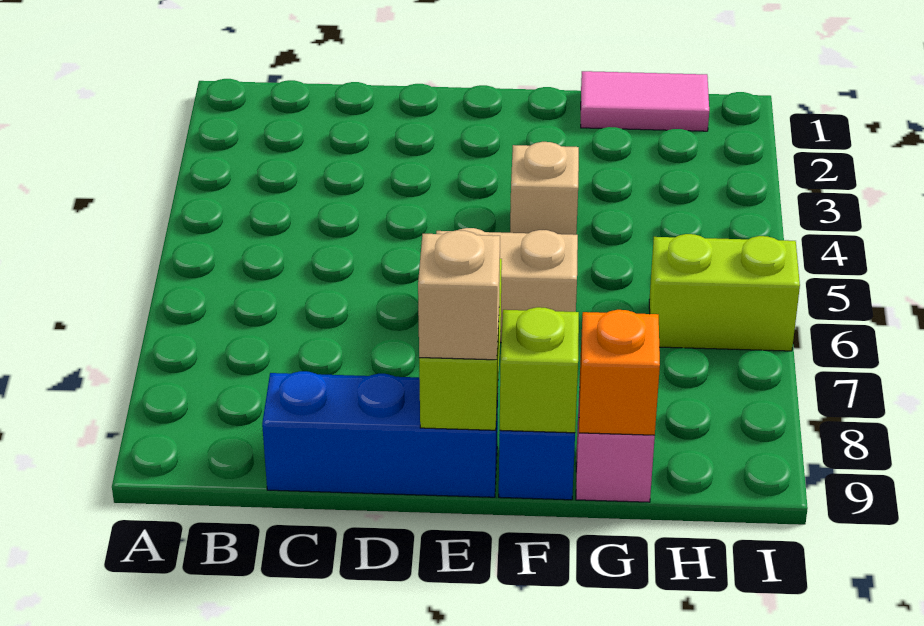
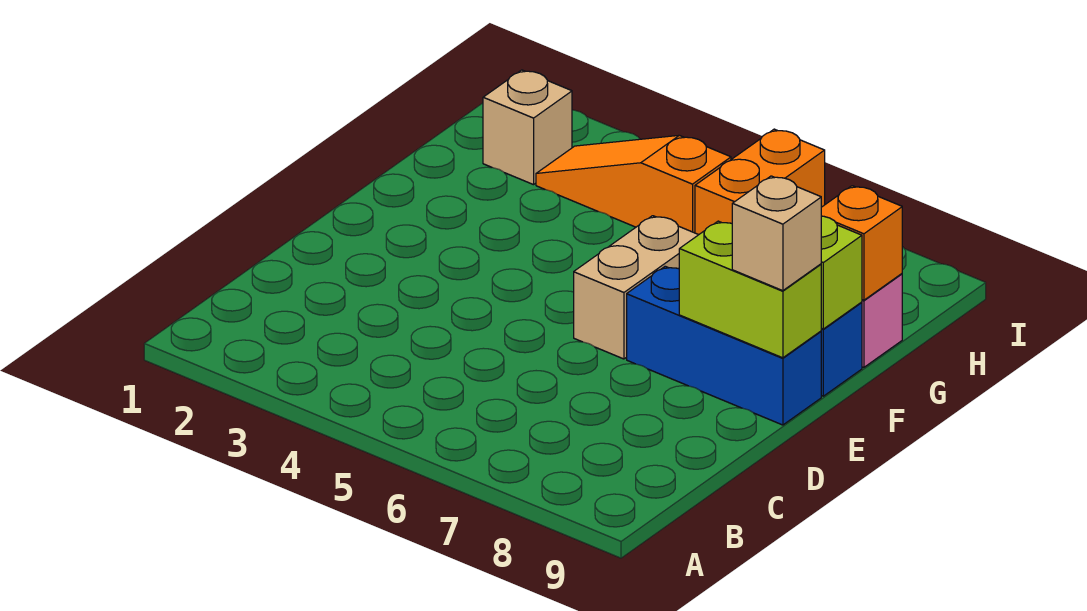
blue brick C9:E9 level 1 -> blue brick E7:E9 level 1
tan brick F4 level 1 -> tan brick H2 level 1
pink tile G1:H1 level 1 -> none
none -> orange slope H3:H5 level 1 top 5
lime brick H6:I6 level 1 -> orange brick H6:I6 level 1

